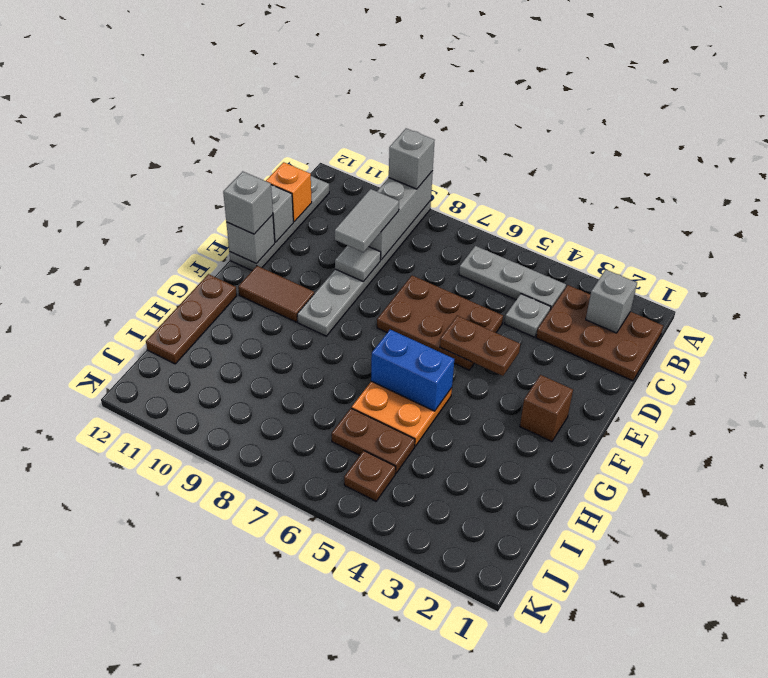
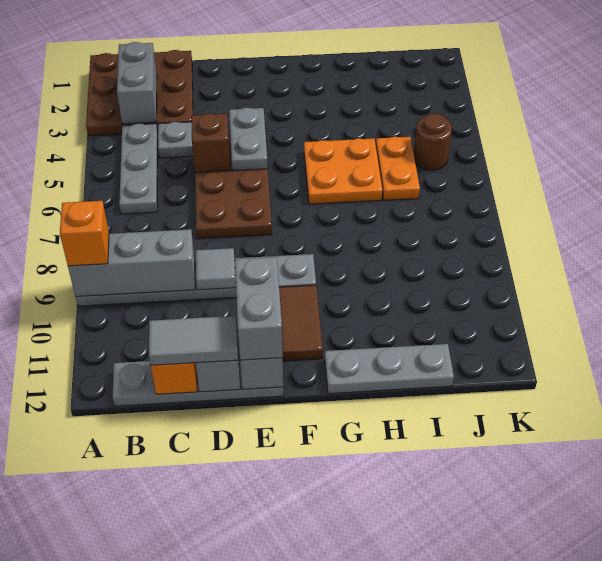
grey brick A9 level 3 -> orange brick A9 level 3
brown plate B1:C3 level 1 -> brown plate A1:C3 level 1
grey brick B2 level 2 -> grey brick B2:B3 level 2
grey tile C9:D9 level 3 -> grey tile C12:D12 level 3
brown plate E4:E5 level 2 -> grey plate E4:E5 level 2
grey brick E12 level 3 -> grey brick E11:E12 level 3
brown brick F2 level 1 -> brown brick D5 level 2
blue brick G5:G6 level 2 -> none
brown plate G12:I12 level 1 -> grey plate G12:I12 level 1
brown plate I5:I6 level 1 -> orange plate I5:I6 level 1
brown plate J5 level 1 -> brown round brick J5 level 1

